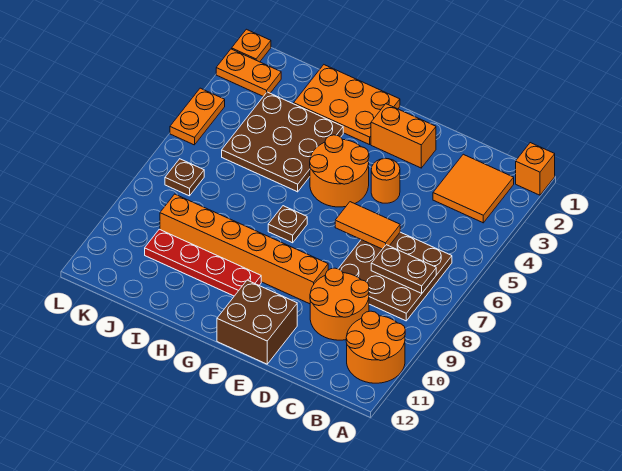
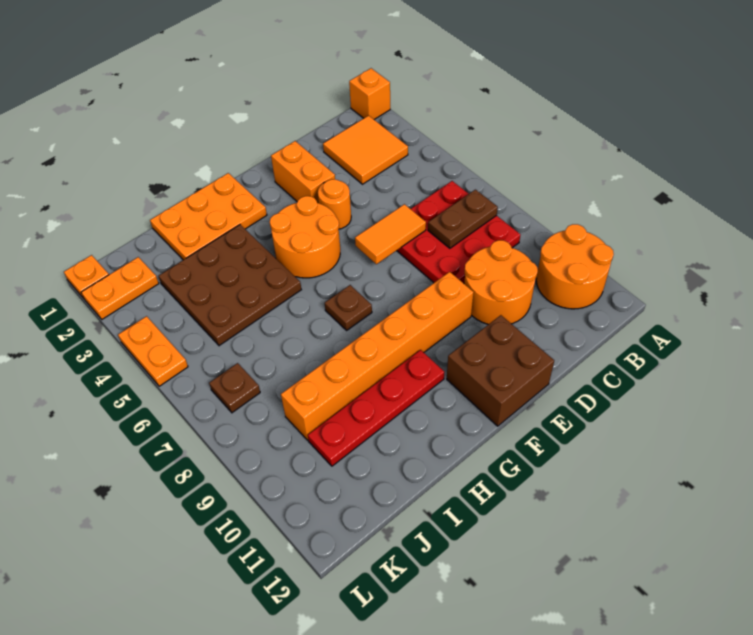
brown plate B6:D8 level 1 -> red plate B6:D8 level 1
orange brick E2:F2 level 1 -> orange brick E2:E3 level 1

